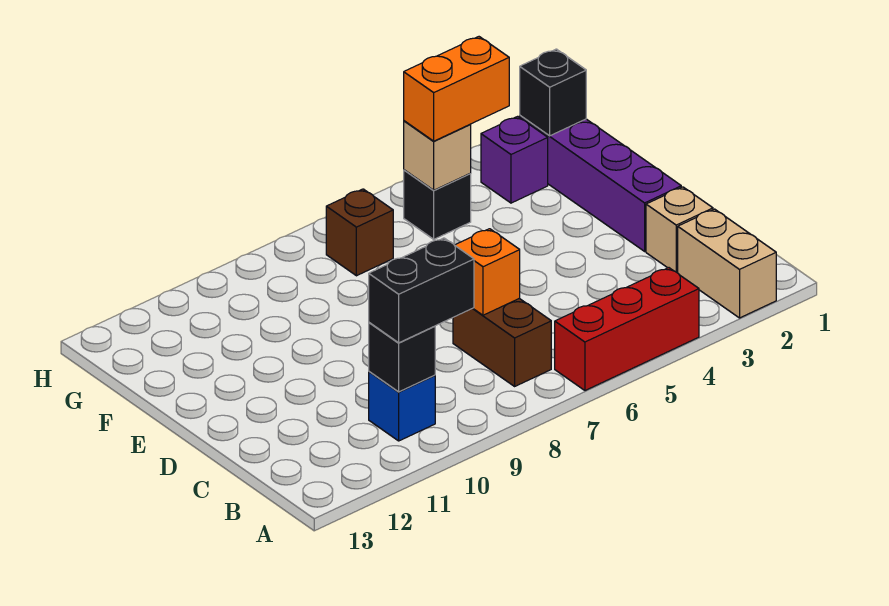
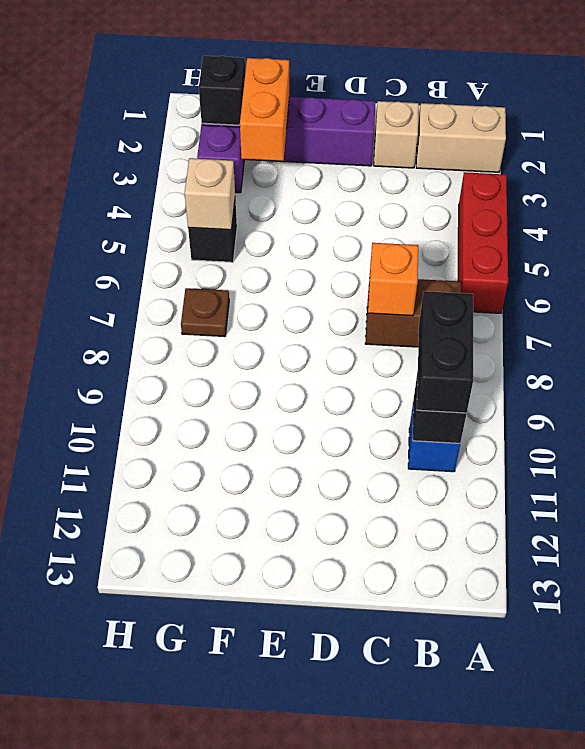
orange brick G4:G5 level 3 -> orange brick F2:F3 level 2
brown brick G7 level 1 -> brown plate G7 level 1

